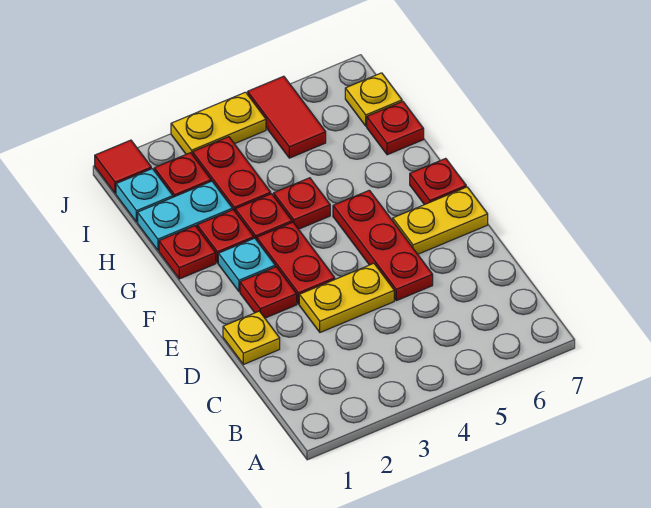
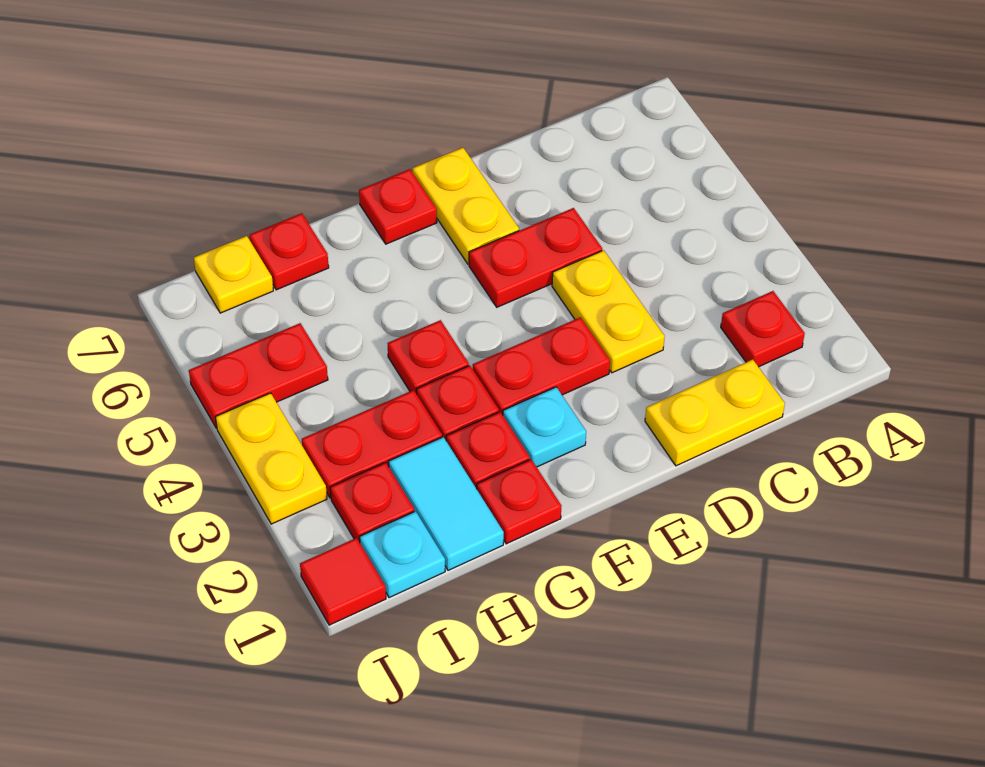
yellow plate D1 level 1 -> yellow plate C1:D1 level 1
red plate D5:F5 level 1 -> red plate D5:E5 level 1
red plate E2 level 1 -> red plate B2 level 1
cyan plate H1:H2 level 1 -> cyan tile H1:H2 level 1
red tile I5:J5 level 1 -> red plate I5:J5 level 1

